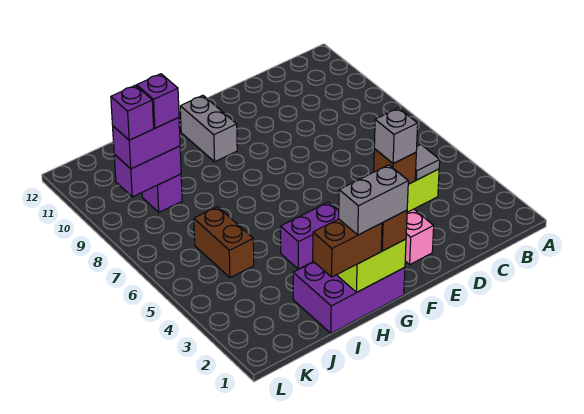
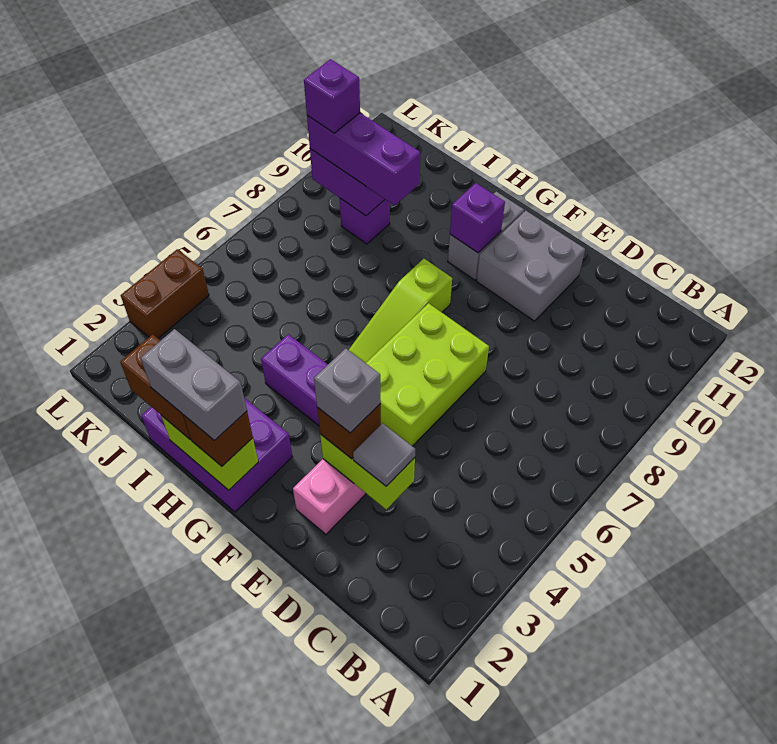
none -> lime brick E5:F7 level 1
none -> grey brick E10:F11 level 1
none -> lime slope G6:G8 level 1 top 8
brown brick J5:J6 level 1 -> brown brick L3:L4 level 1
purple brick J9:K9 level 3 -> purple brick I9:K9 level 3
purple brick J9 level 4 -> purple brick G10 level 2

